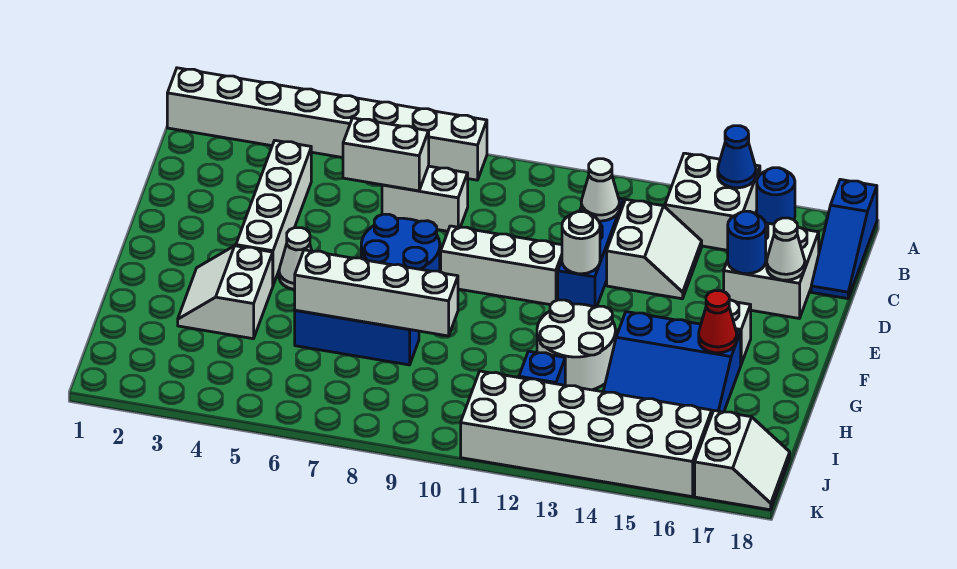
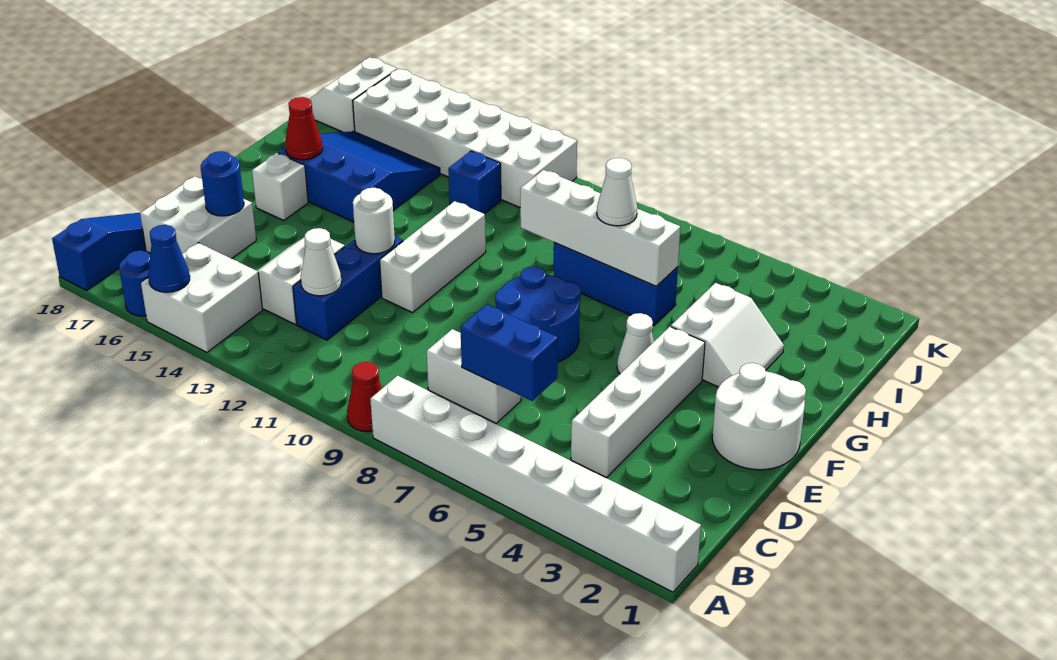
none -> red cone A9 level 1
white brick C6:C7 level 2 -> blue brick C6:C7 level 2
white cone D17 level 2 -> white cone H7 level 3
white brick E9:E11 level 1 -> white brick E11:G11 level 1
white round brick G12:H13 level 1 -> white round brick E1:F2 level 1

